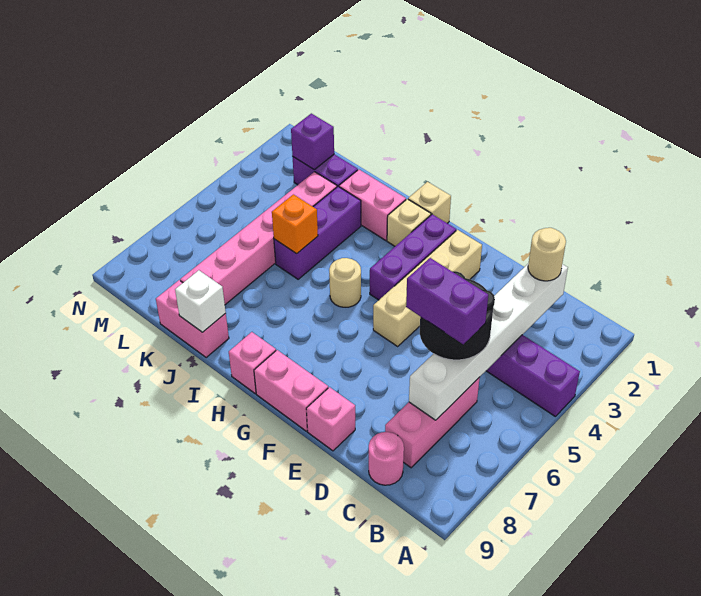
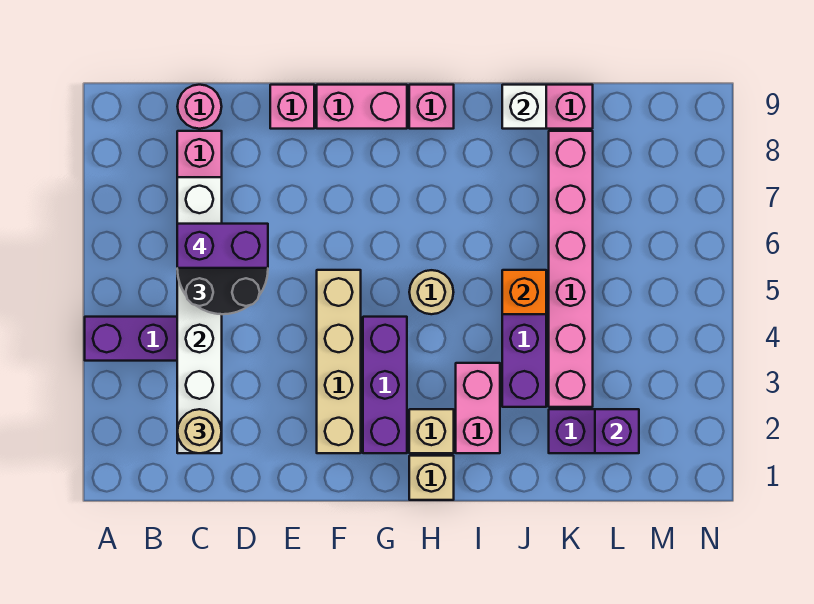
pink brick I2:J2 level 1 -> pink brick I2:I3 level 1

